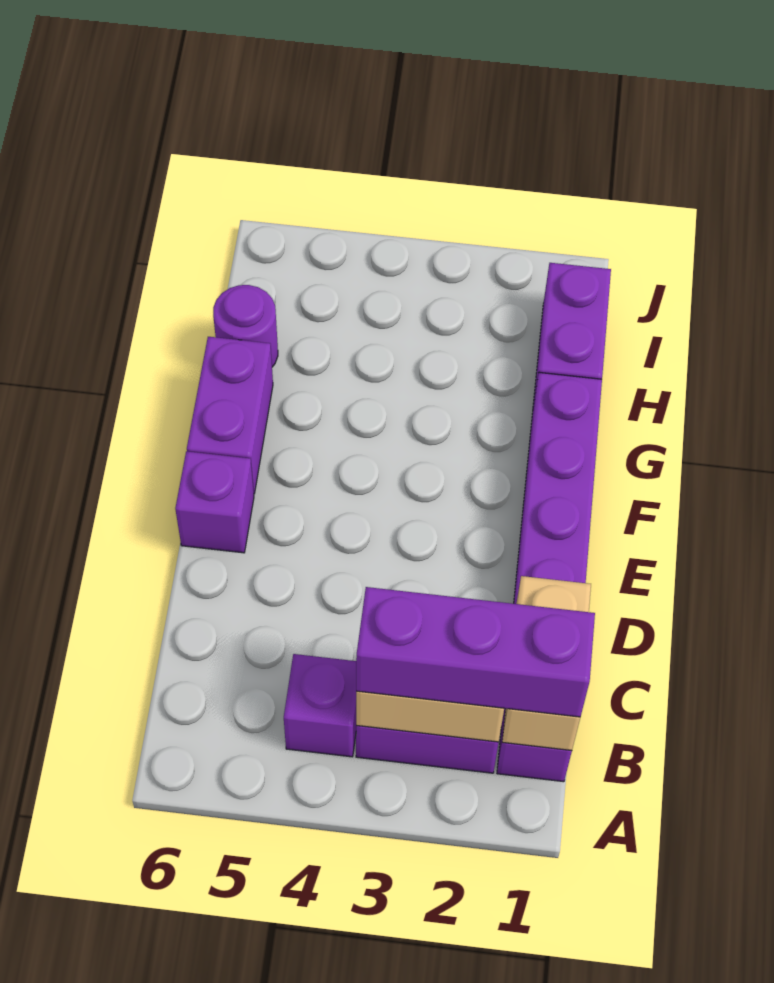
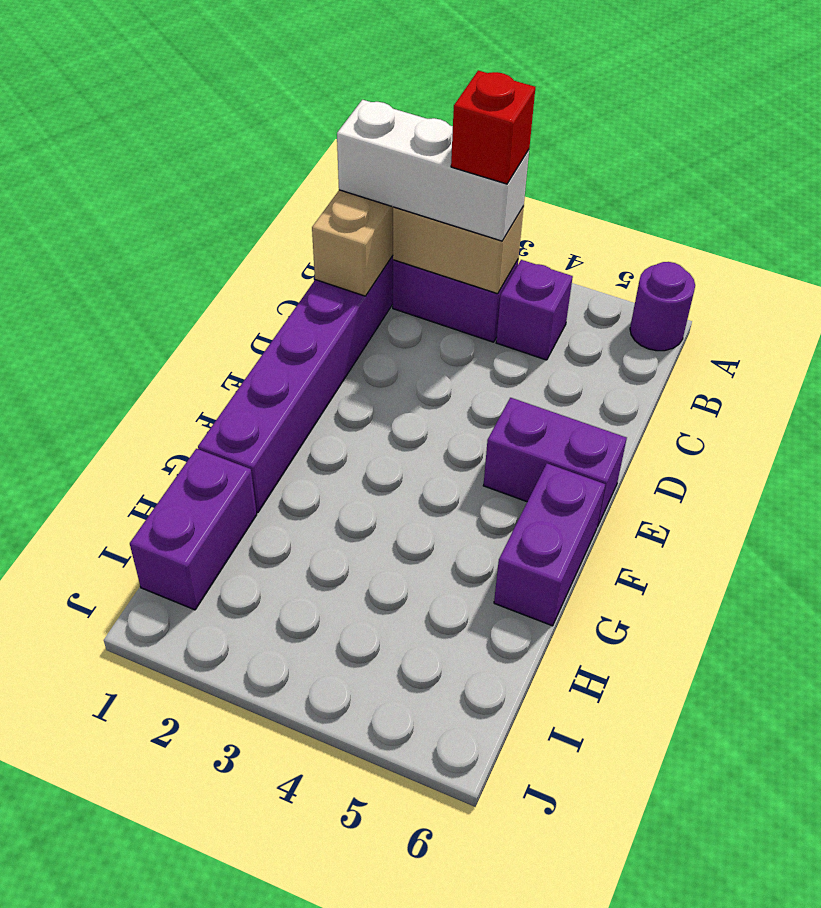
purple brick B1:B3 level 3 -> white brick B1:B3 level 3
none -> red brick B3 level 4
purple brick E6 level 1 -> purple brick E5:E6 level 1
purple round brick H6 level 1 -> purple round brick A6 level 1

